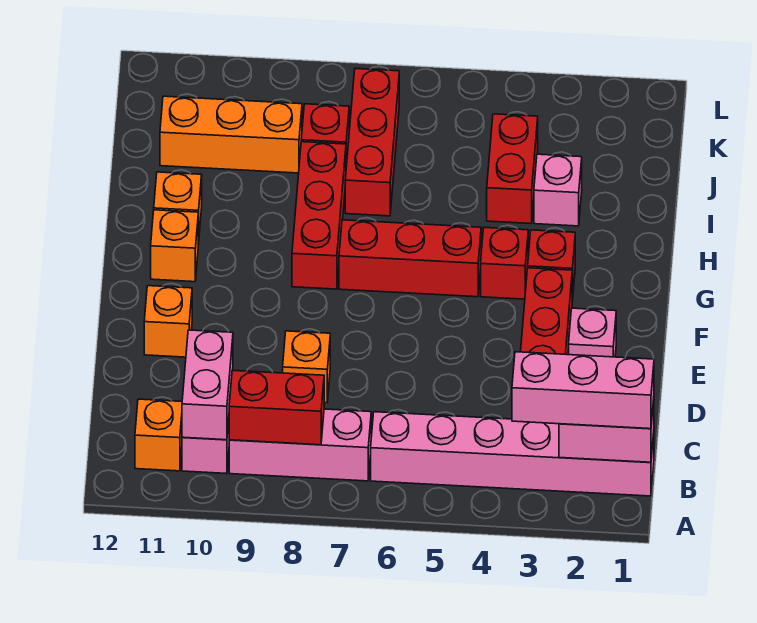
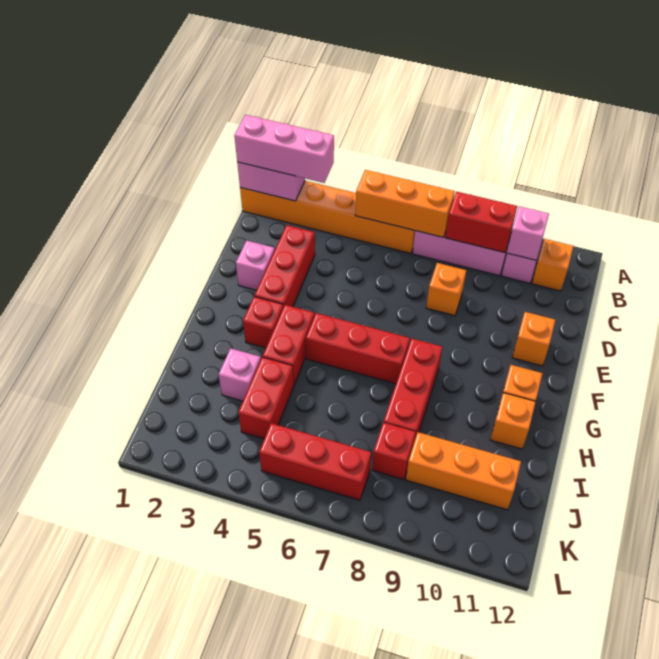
pink brick B1:B6 level 1 -> orange brick B1:B6 level 1
none -> orange brick B5:B7 level 2
pink brick B10:C10 level 2 -> pink brick B10 level 2
red brick G4 level 1 -> red brick G4:H4 level 1
red brick I7:K7 level 1 -> red brick K5:K7 level 1

